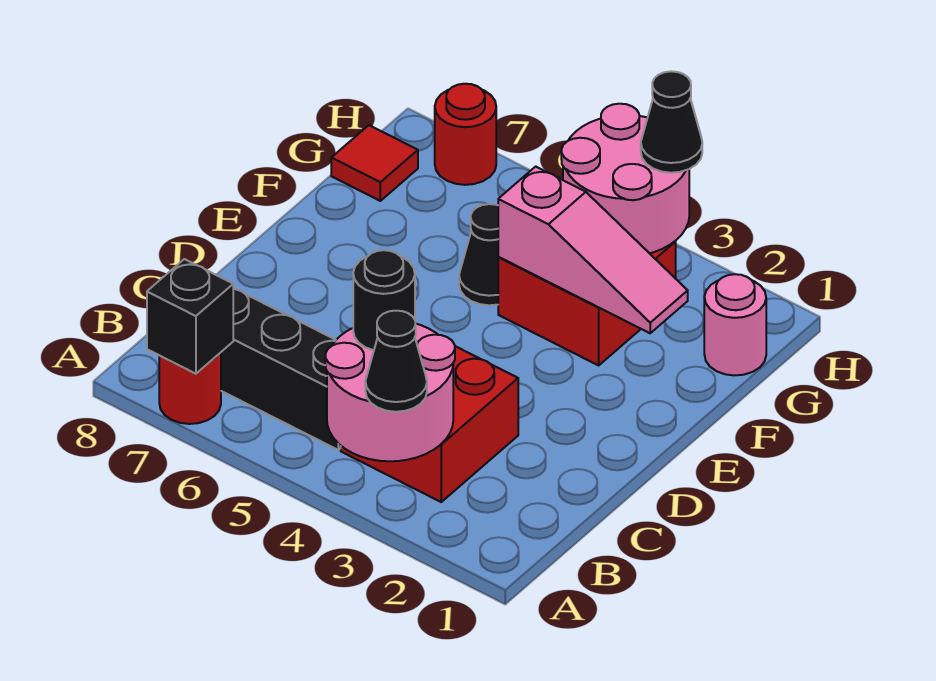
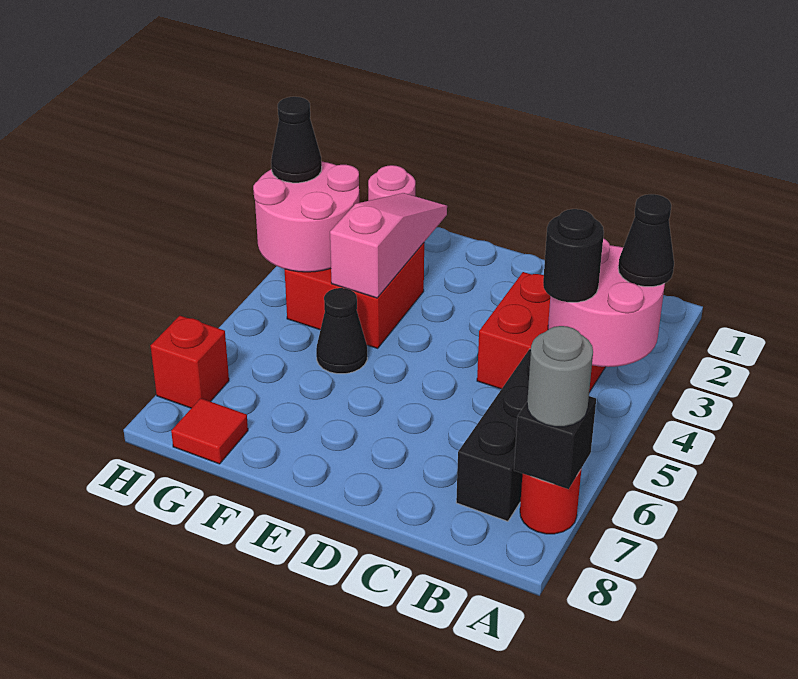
none -> grey round brick A7 level 3
red round brick H7 level 1 -> red brick H7 level 1

